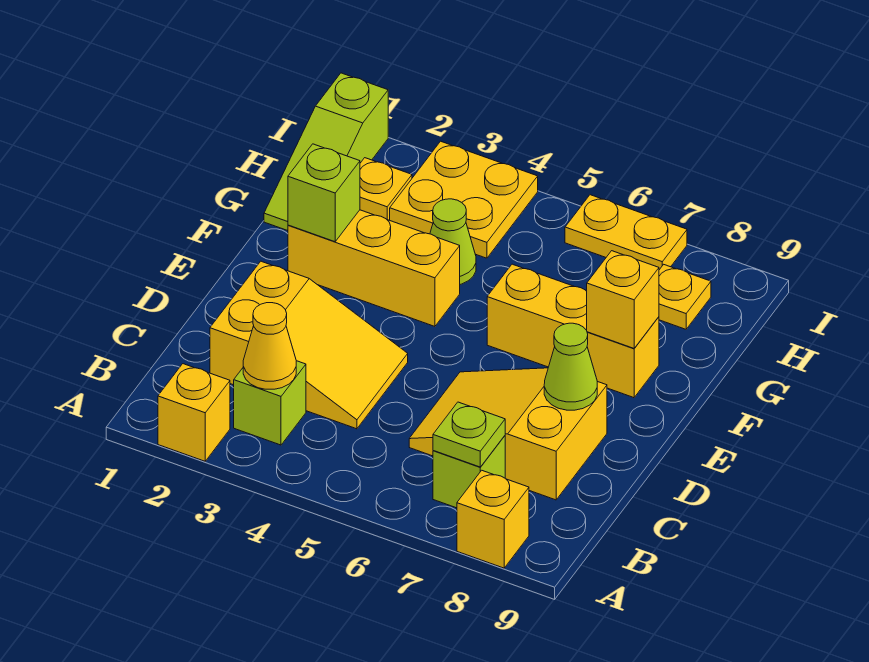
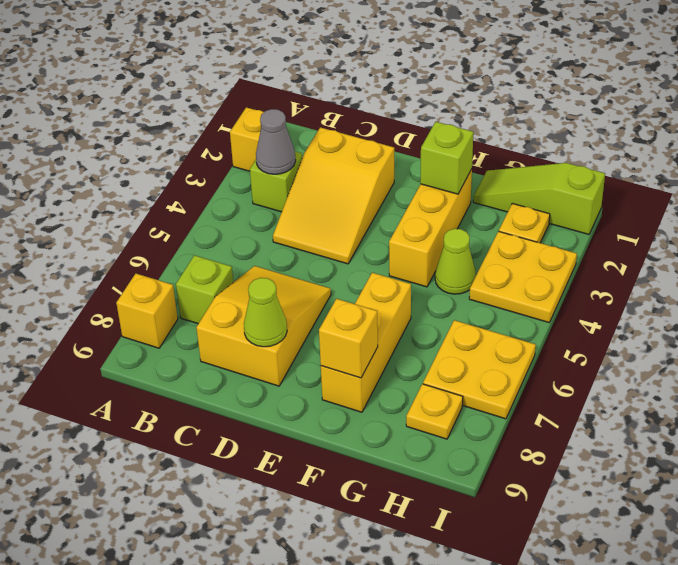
yellow cone B3 level 2 -> grey cone B3 level 2
lime plate B7 level 2 -> none
yellow plate I6:I7 level 1 -> yellow plate H6:I7 level 1

